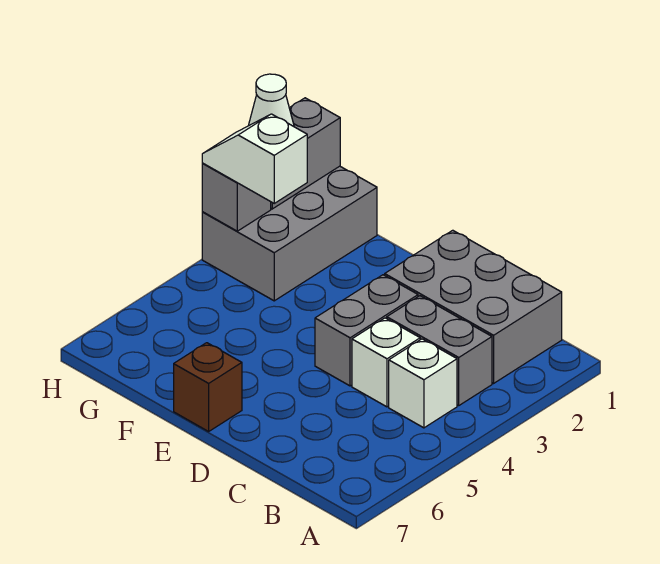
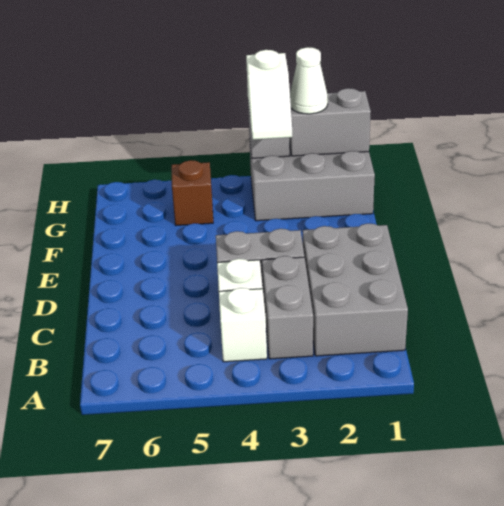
brown brick E7 level 1 -> brown brick G5 level 1
white slope G3:H3 level 3 top G -> white slope G3:H3 level 3 top H

